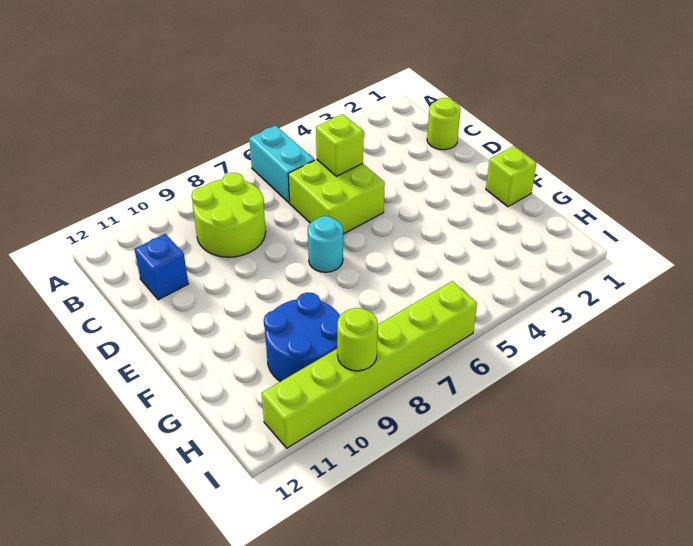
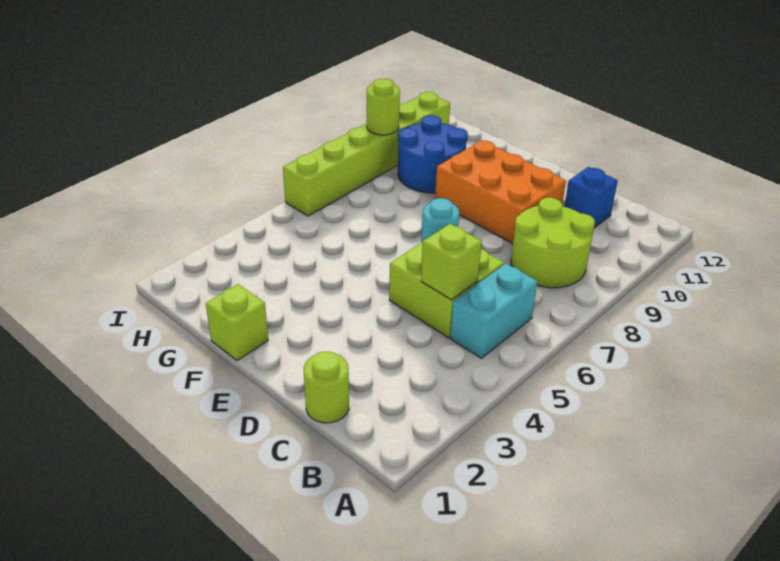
cyan brick A6:B6 level 1 -> cyan brick B5:B6 level 1
none -> orange brick D9:F10 level 1

